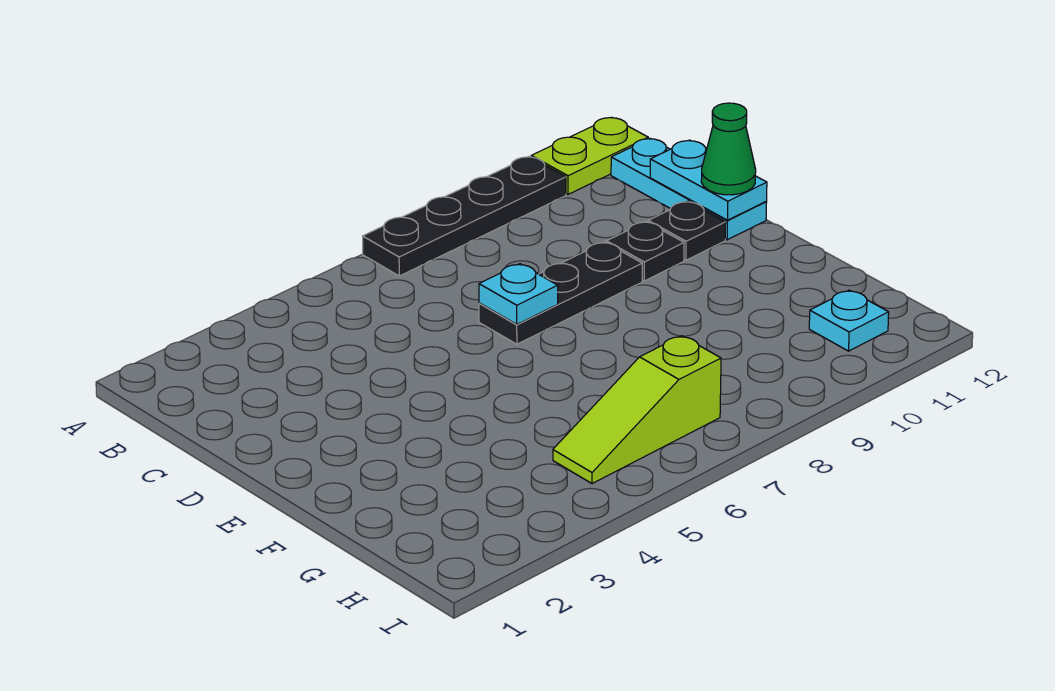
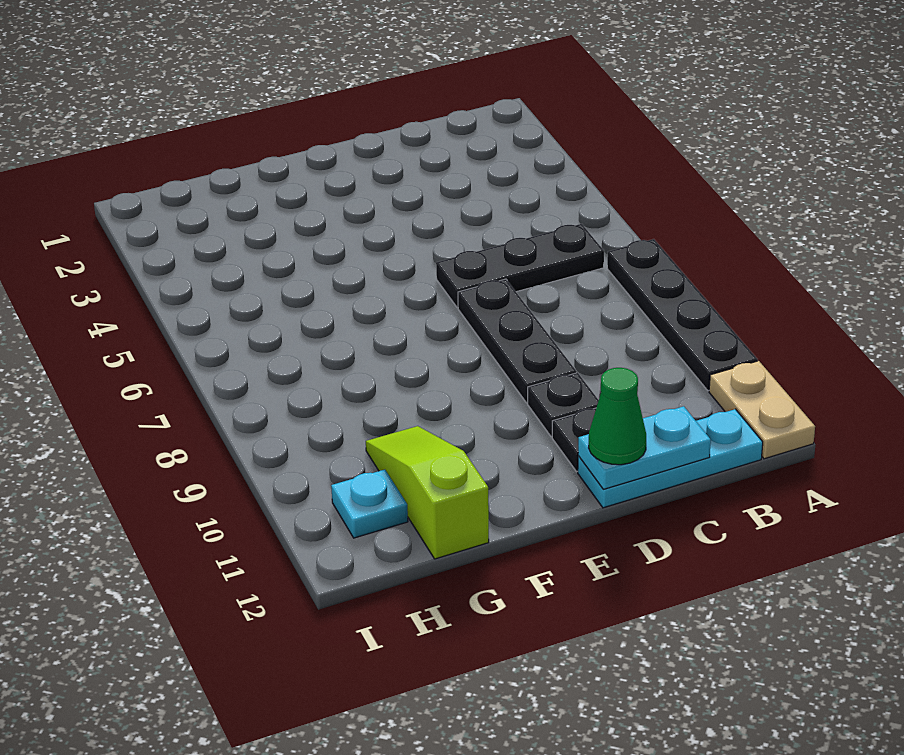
lime plate A11:A12 level 1 -> tan plate A11:A12 level 1
none -> black plate B6:D6 level 1
cyan plate D7 level 2 -> none
lime slope H5:H7 level 1 top 7 -> lime slope G10:G12 level 1 top 12

